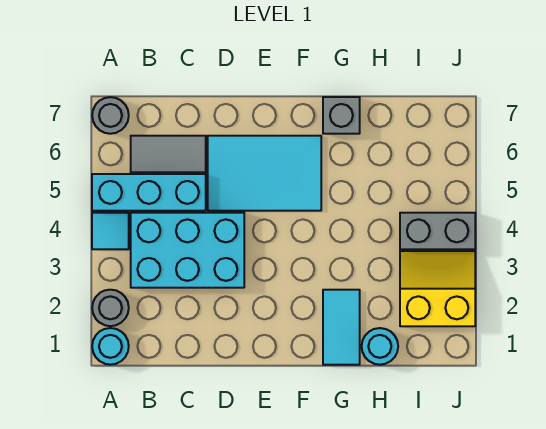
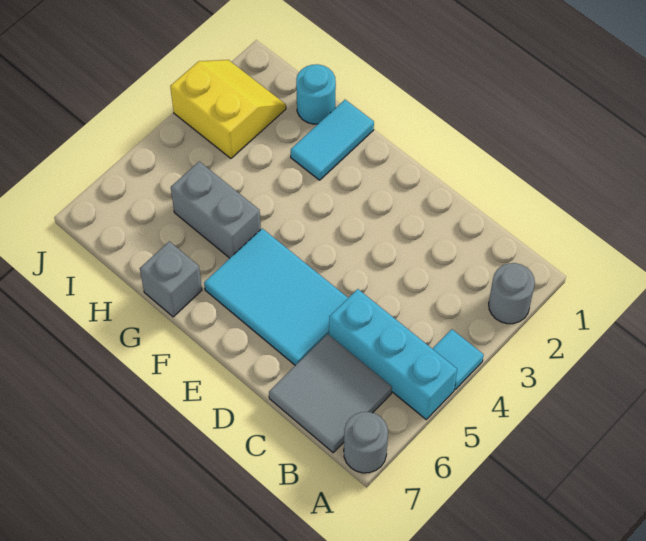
cyan round brick A1 level 1 -> none
cyan brick B3:D4 level 1 -> none
grey tile B6:C6 level 1 -> grey tile B6:C7 level 1
yellow slope I2:J3 level 1 top 2 -> yellow slope I2:J3 level 1 top 3
grey brick I4:J4 level 1 -> grey brick G5:H5 level 1

